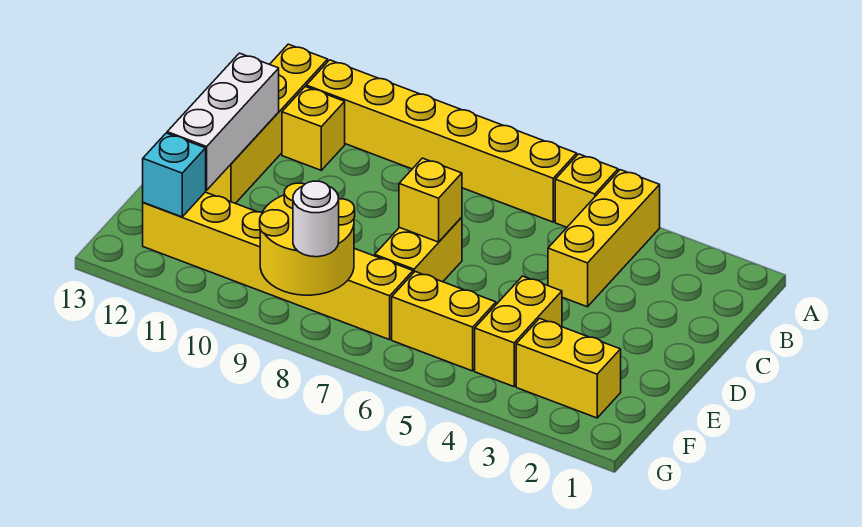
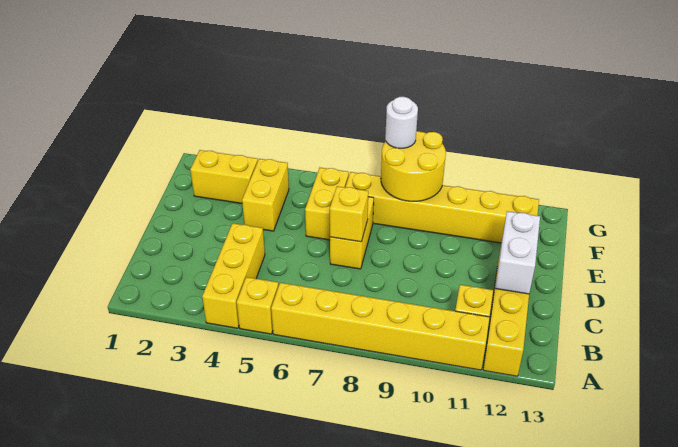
white brick C12:E12 level 2 -> white brick C12:D12 level 2
yellow brick F5:F6 level 1 -> yellow brick E6:F6 level 1
cyan brick F12 level 2 -> none

